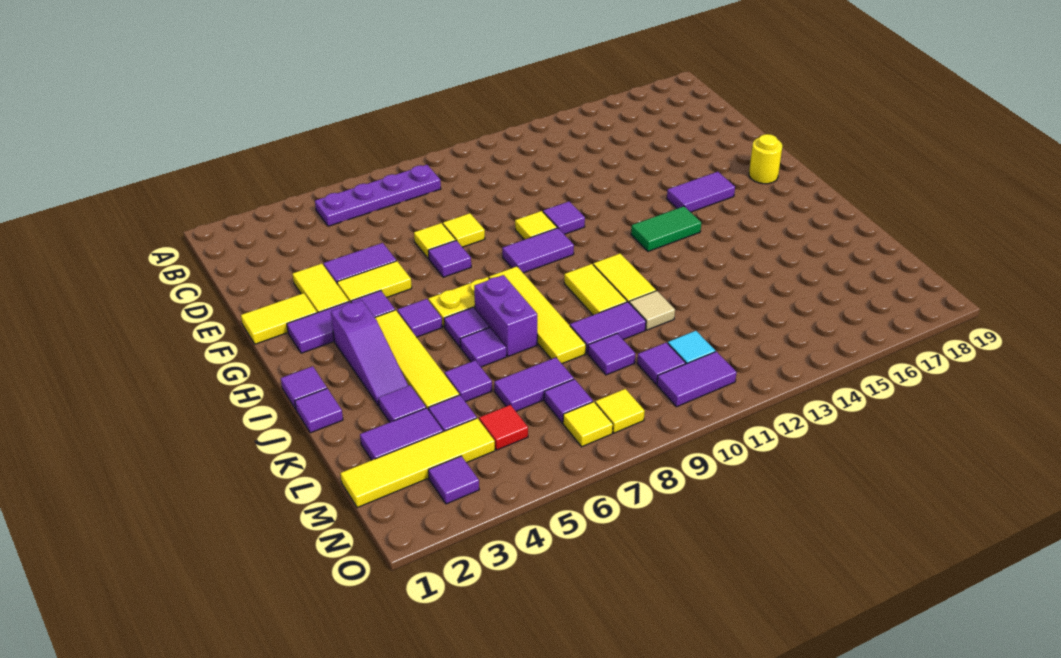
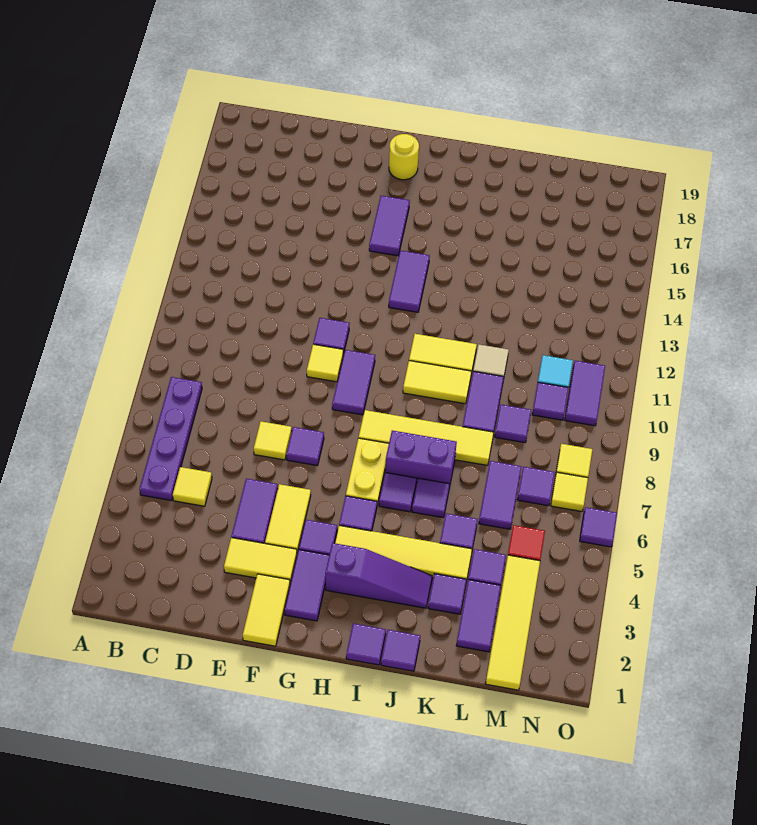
yellow tile E8 level 1 -> yellow tile C5 level 1
green tile H13:H14 level 1 -> purple tile H13:H14 level 1
purple tile N3 level 1 -> purple tile O6 level 1

